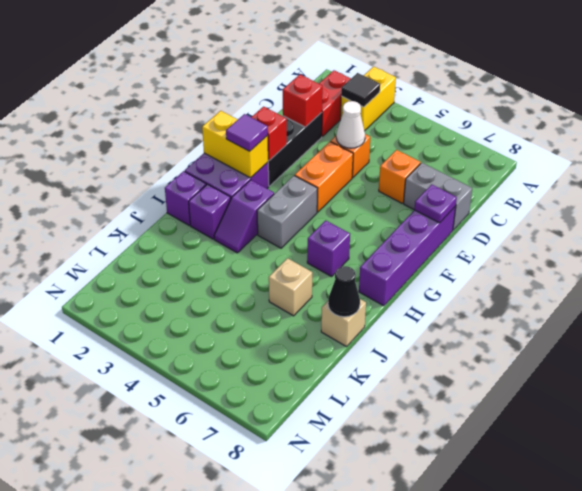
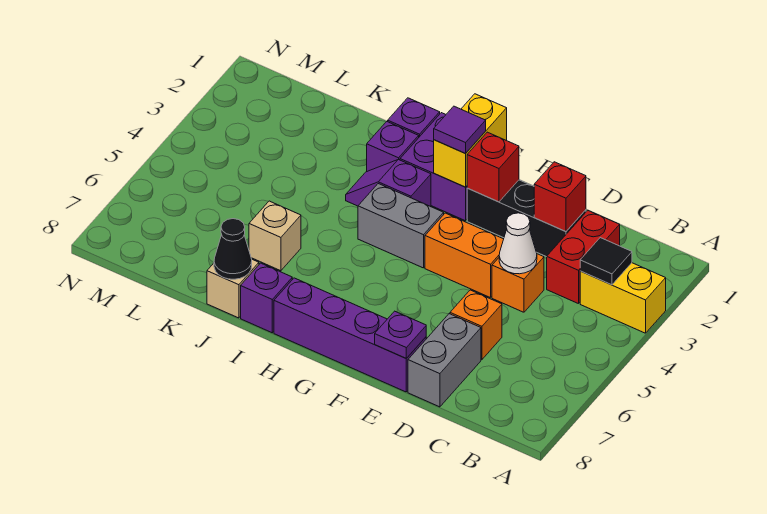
red brick B2:C2 level 1 -> red brick C2:C3 level 1
purple brick H6 level 1 -> purple brick I8 level 1

